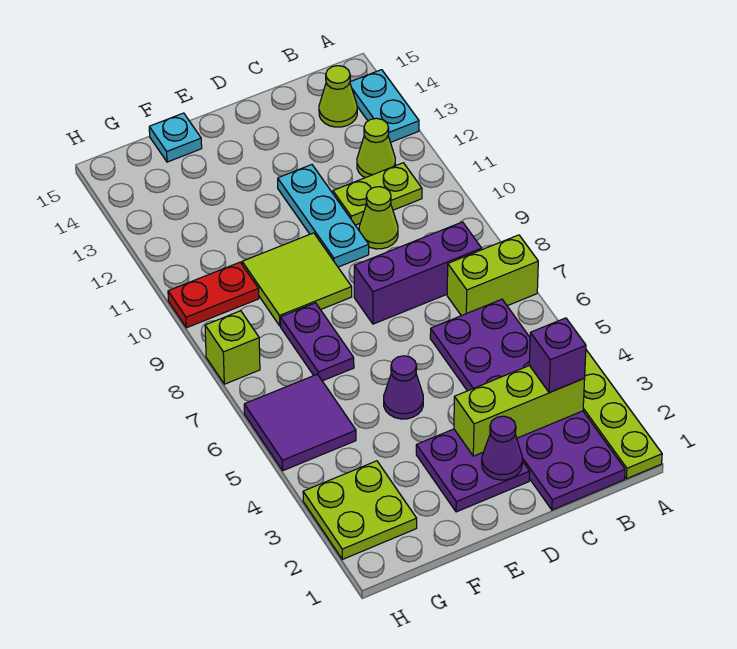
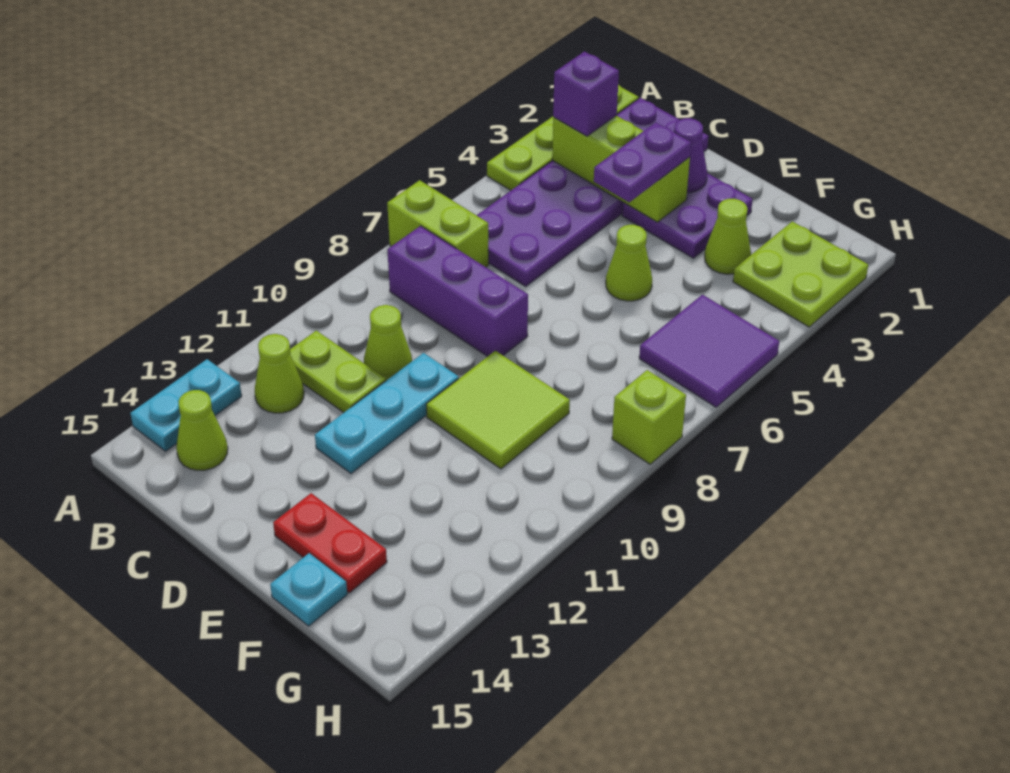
purple cone E5 level 1 -> lime cone E5 level 1
none -> lime cone F3 level 1
purple plate F7:F8 level 1 -> purple plate D3:D4 level 3
red plate G10:H10 level 1 -> red plate E14:F14 level 1

